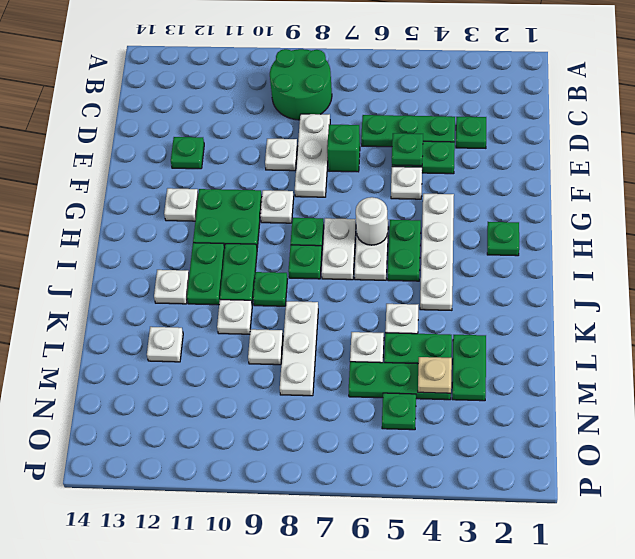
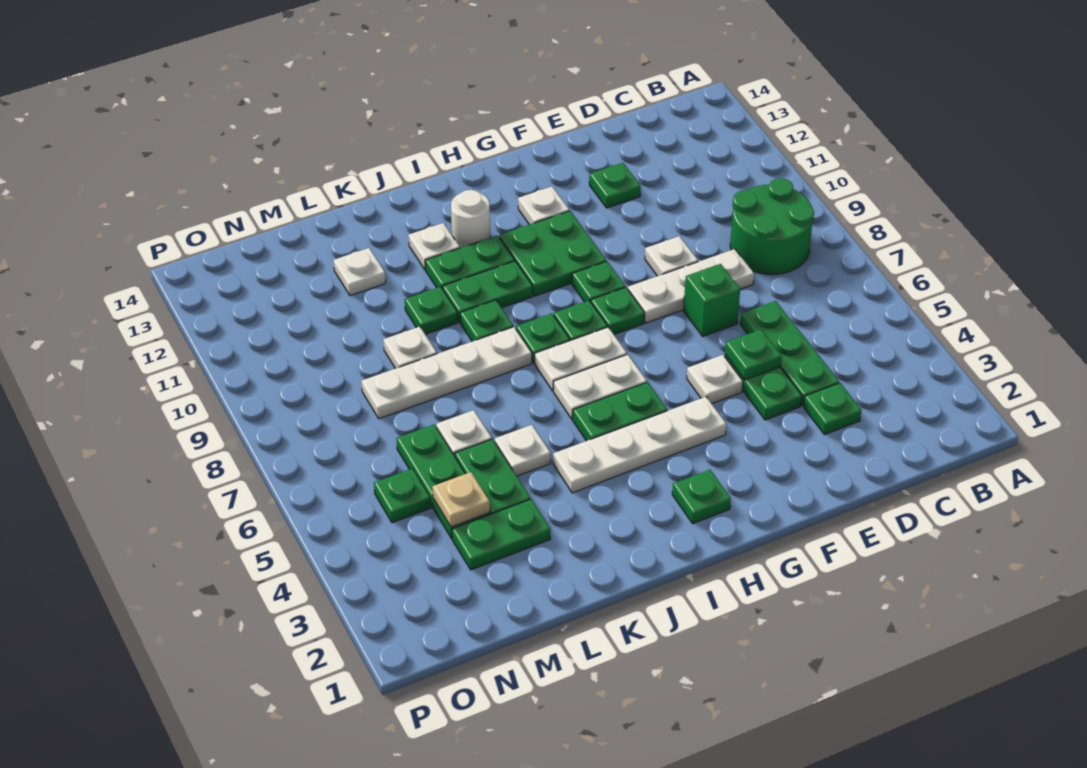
none -> green plate G8 level 1
white plate G9 level 1 -> green plate G9 level 1
white round brick H6 level 2 -> white round brick I12 level 1
white plate K8:M8 level 1 -> white plate J8:M8 level 1
white plate K10 level 1 -> green plate K10 level 1

